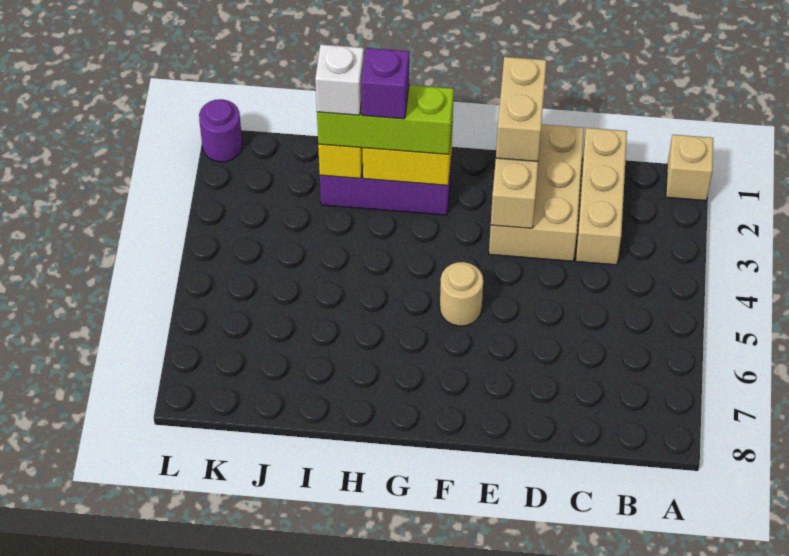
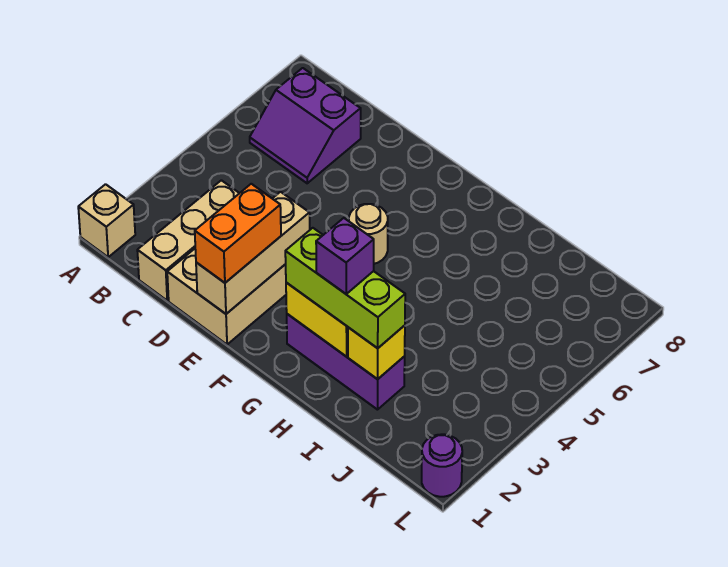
none -> purple slope B6:C7 level 1 top 7
tan brick E1:E2 level 3 -> orange brick E1:E2 level 3
white brick I2 level 4 -> none

